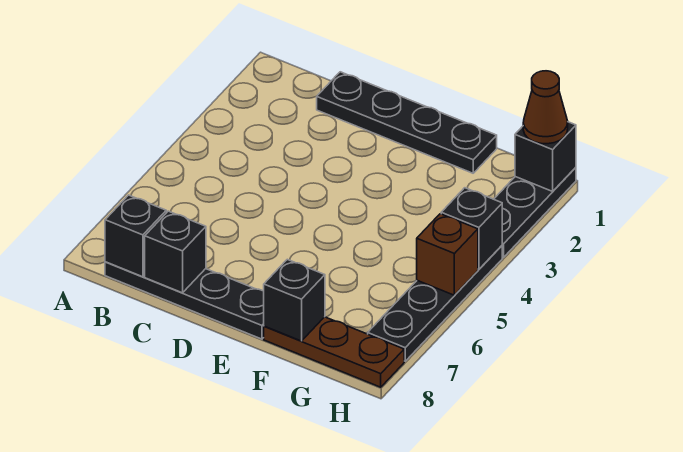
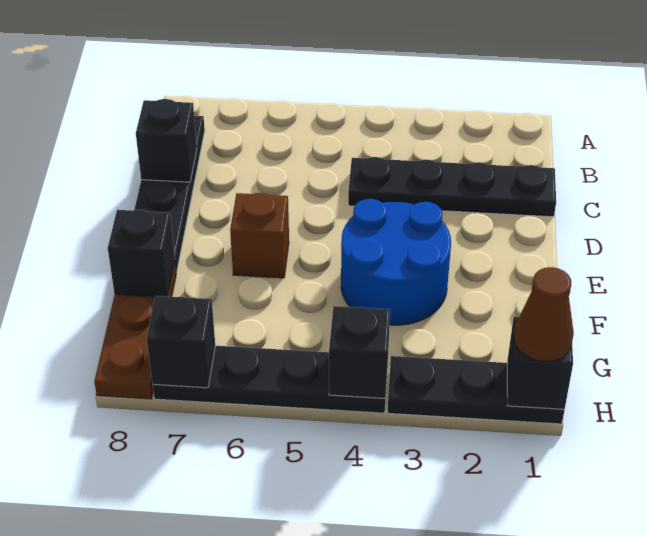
black brick B8 level 2 -> black brick H7 level 2
black plate C1:F1 level 1 -> black plate C1:C4 level 1
none -> blue round brick E3:F4 level 1
brown brick H5 level 2 -> brown brick E6 level 1

